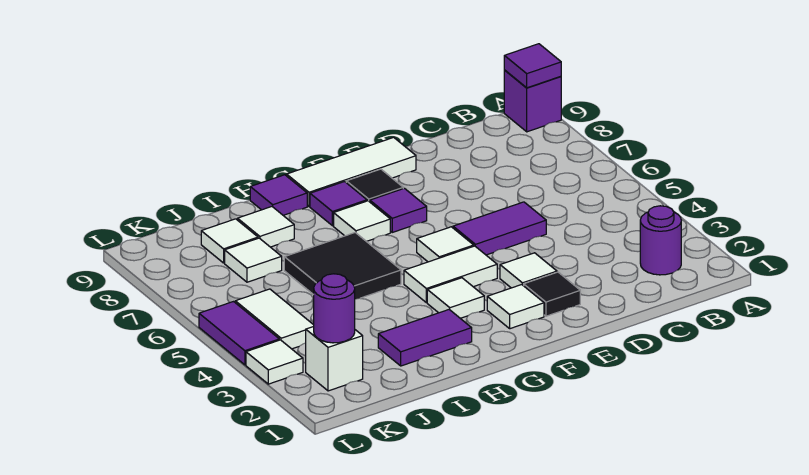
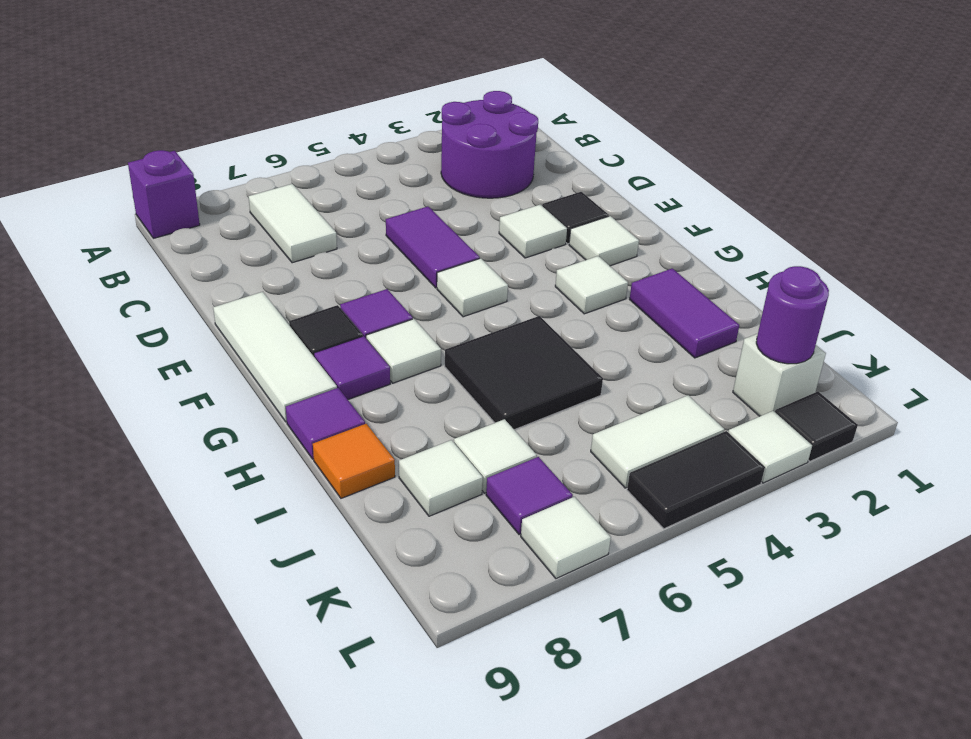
purple tile A9 level 2 -> purple tile K7 level 1
purple round brick B2 level 1 -> purple round brick B2:C3 level 1
white tile F4:G4 level 1 -> white tile B7:C7 level 1
white tile I8 level 1 -> white tile L7 level 1
none -> orange tile I9 level 1
none -> black tile L2 level 1
purple tile L4:L5 level 1 -> black tile L4:L5 level 1

